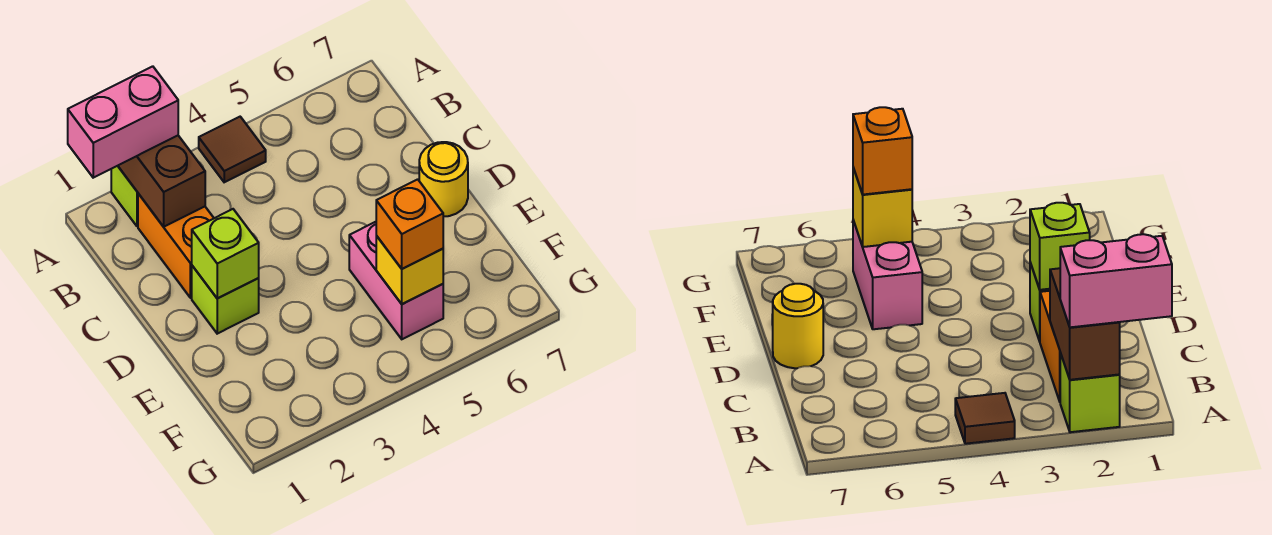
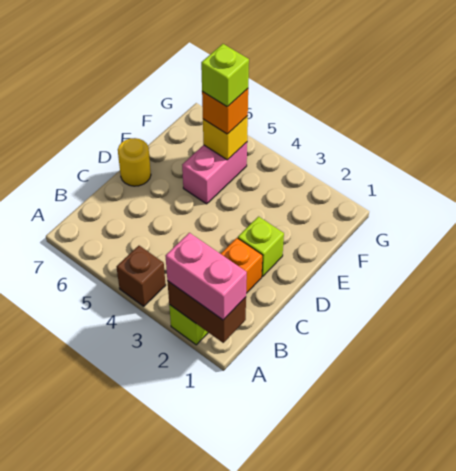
brown brick A2:B2 level 2 -> brown brick A1:A2 level 2
brown tile A4 level 1 -> brown brick A4 level 1
lime brick D2 level 2 -> lime brick F5 level 4

